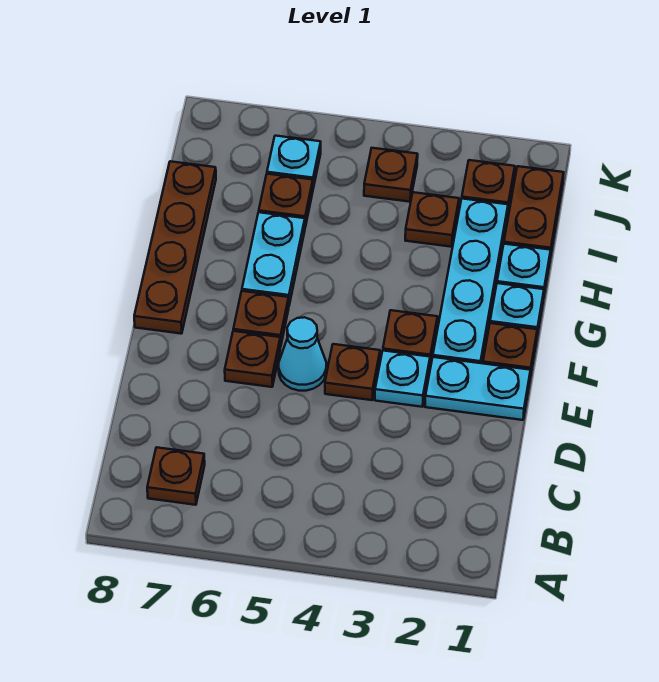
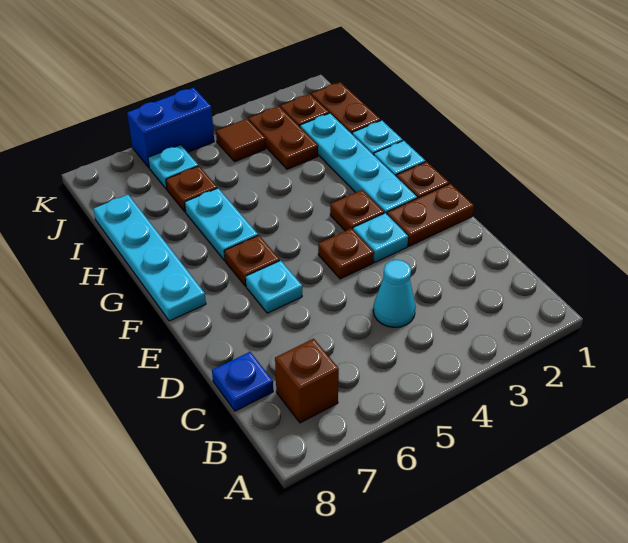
brown plate B7 level 1 -> brown brick B7 level 1
none -> blue plate C8 level 1
cyan plate E1:E2 level 1 -> brown plate E1:E2 level 1
cyan cone E5 level 1 -> cyan cone C4 level 1
brown plate E6 level 1 -> cyan plate E6 level 1
brown plate F8:I8 level 1 -> cyan plate F8:I8 level 1
brown plate I3 level 1 -> brown plate I3:J3 level 1
brown plate J4 level 1 -> brown tile J4 level 1
none -> blue brick K5:K6 level 1

